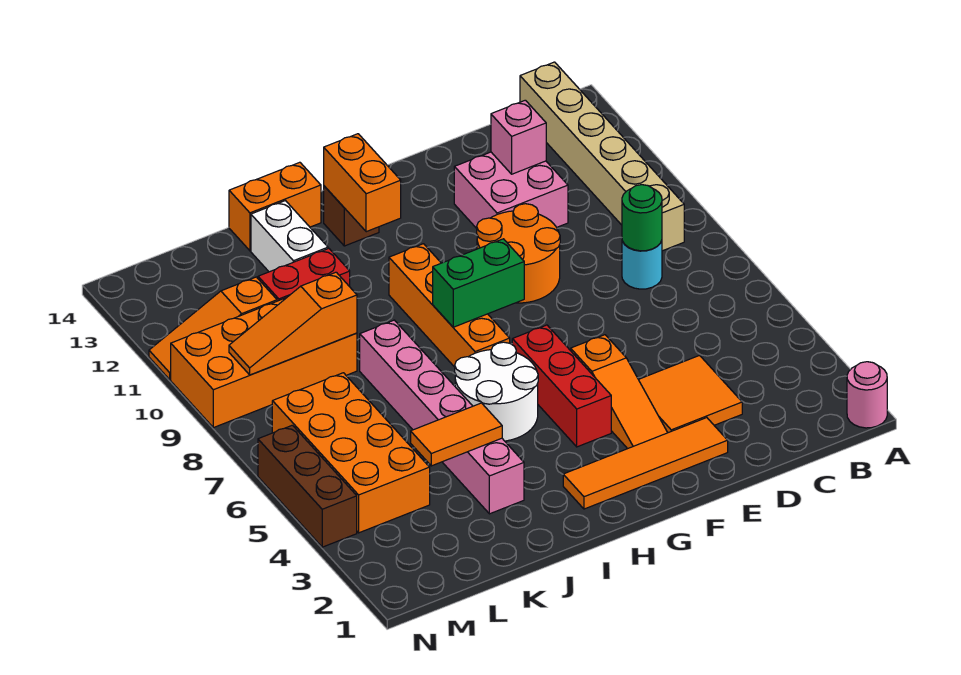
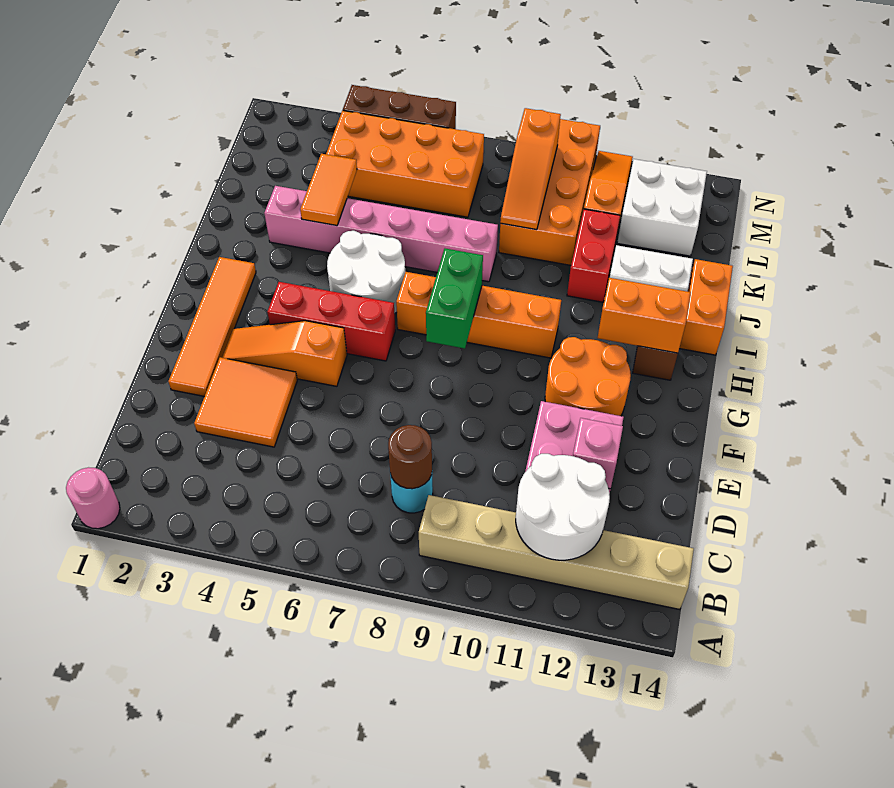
none -> white round brick B11:C12 level 2
green round brick C8 level 2 -> brown round brick C8 level 2
orange round brick E9:F10 level 1 -> orange round brick F11:G12 level 1
orange slope K9:M9 level 2 top K -> orange slope K9:M9 level 2 top M
none -> white brick L12:M13 level 1

